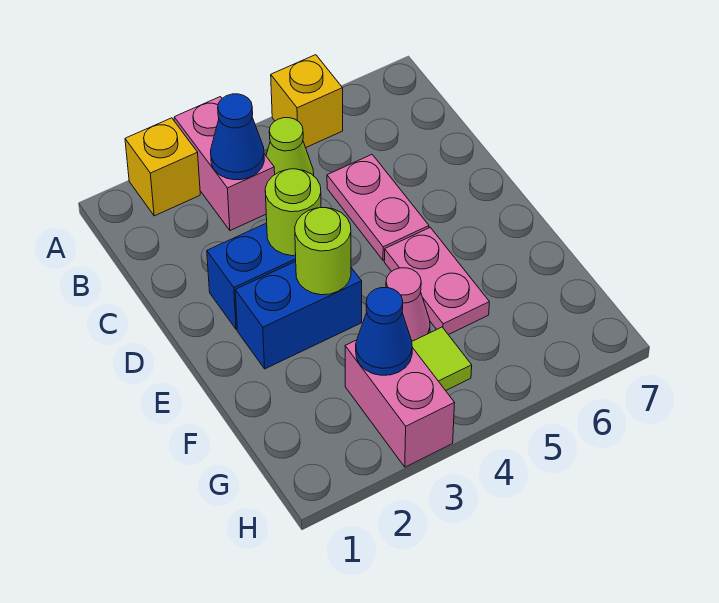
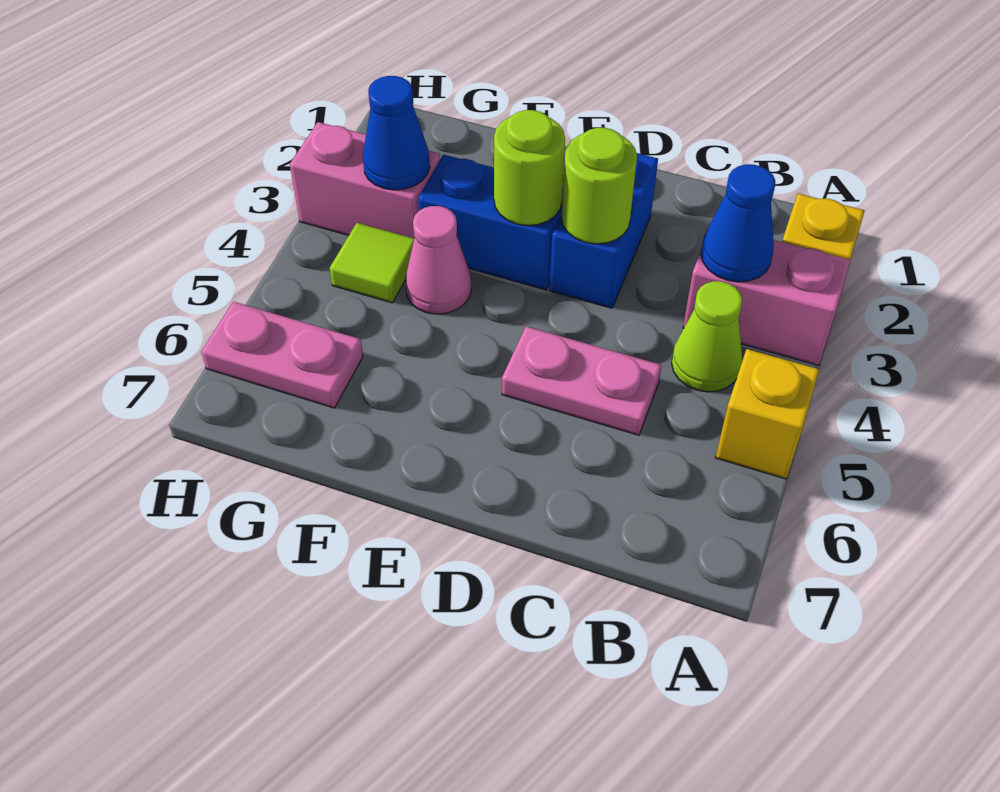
blue brick E2:E3 level 1 -> blue brick E3:F3 level 1
pink plate E5:F5 level 1 -> pink plate G6:H6 level 1

